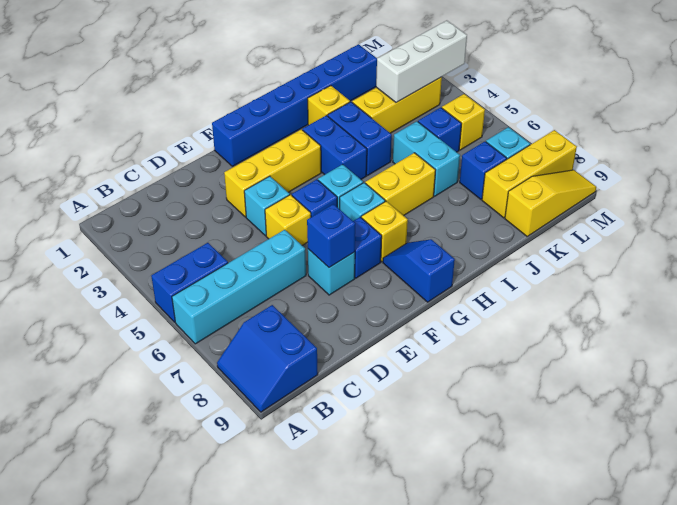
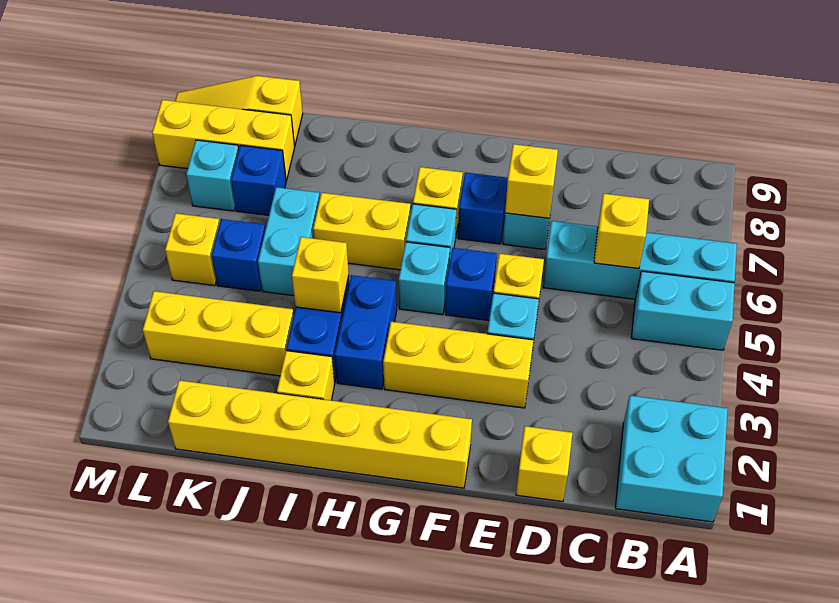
none -> cyan brick A1:B2 level 1
blue brick A5:B5 level 1 -> cyan brick A5:B5 level 1
blue slope A8:B9 level 1 top B -> none
none -> yellow brick C6 level 2
none -> yellow brick D1 level 1
blue brick E7 level 2 -> yellow brick E7 level 2
blue brick F1:K1 level 1 -> yellow brick F1:K1 level 1
blue slope G8:G9 level 1 top 9 -> none
none -> yellow brick I4 level 2
white brick K3:M3 level 2 -> none

